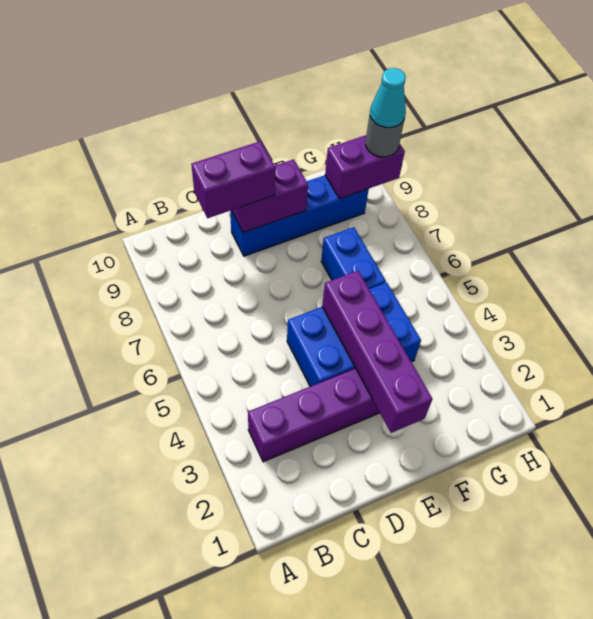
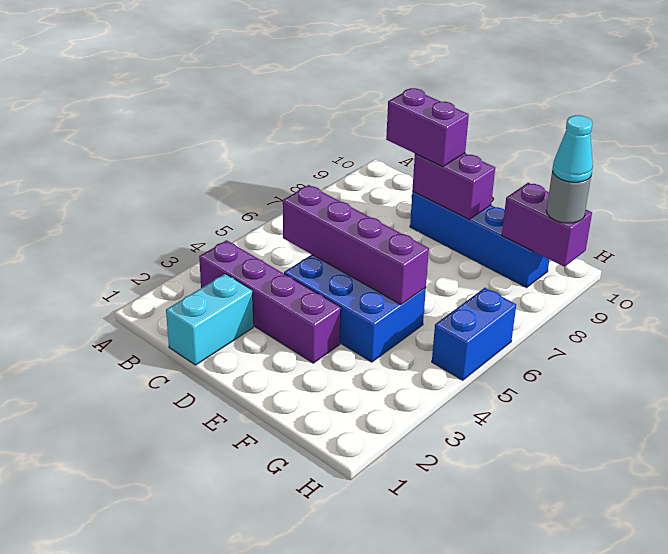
none -> cyan brick C1:C2 level 1
purple brick E2:E5 level 2 -> purple brick C5:F5 level 2
blue brick F6:F7 level 1 -> blue brick H5:H6 level 1

